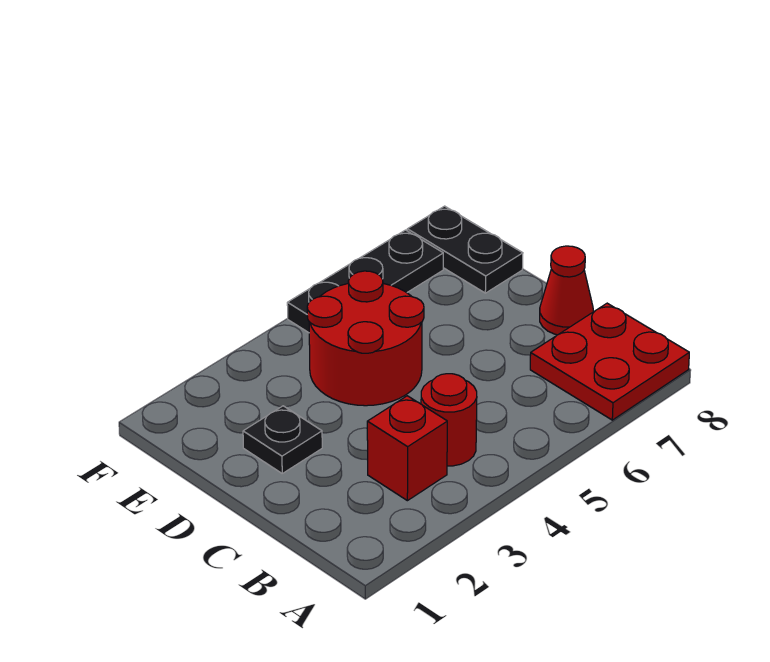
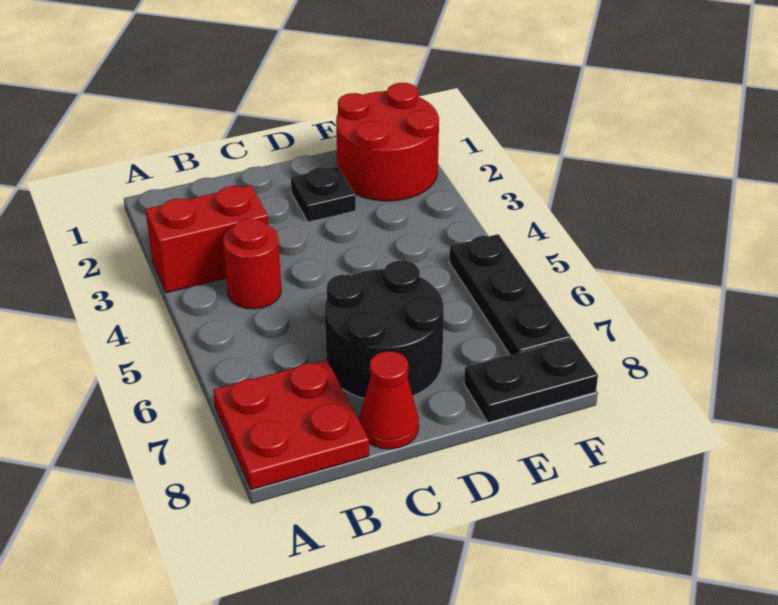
red brick B3 level 1 -> red brick A3:B3 level 1
none -> black round brick C6:D7 level 1
red round brick D4:E5 level 1 -> red round brick E1:F2 level 1

